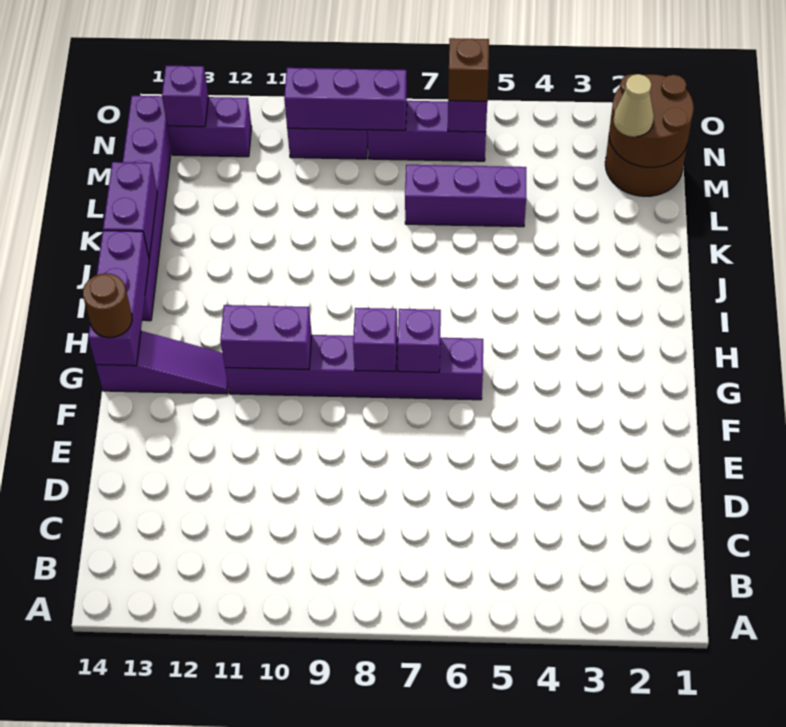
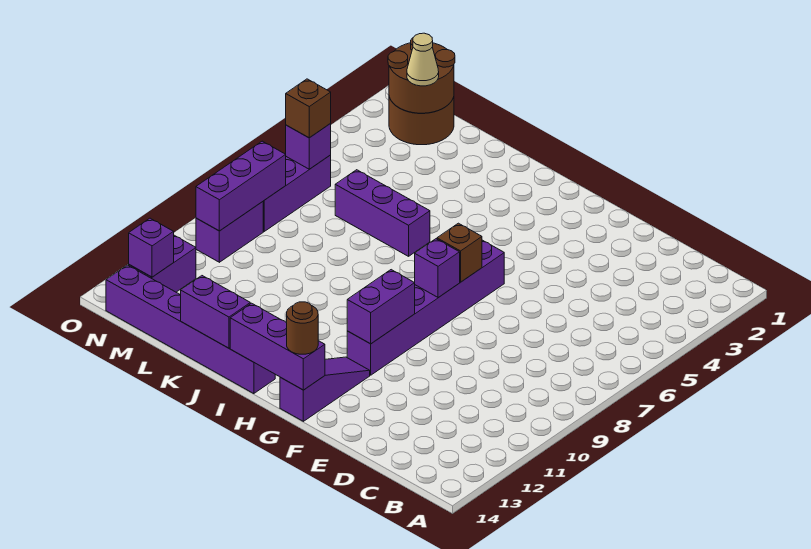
purple brick G7 level 2 -> brown brick G7 level 2
purple brick L5:L7 level 1 -> purple brick J6:L6 level 1

